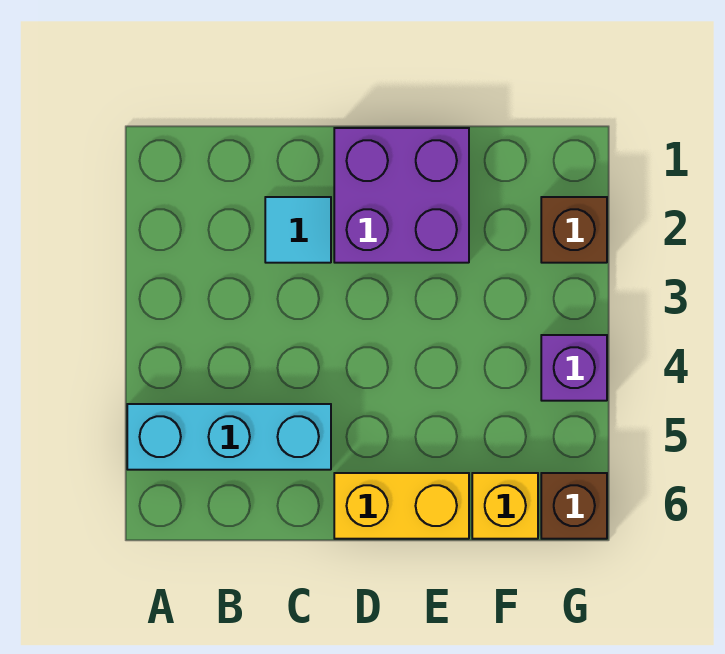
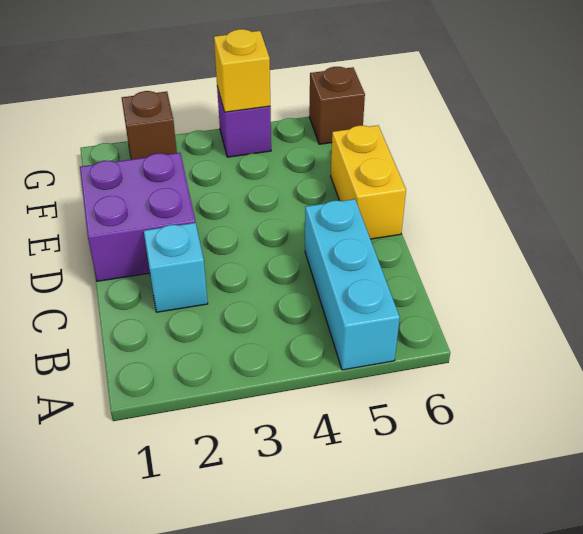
cyan tile C2 level 1 -> cyan brick C2 level 1
yellow brick F6 level 1 -> yellow brick G4 level 2

